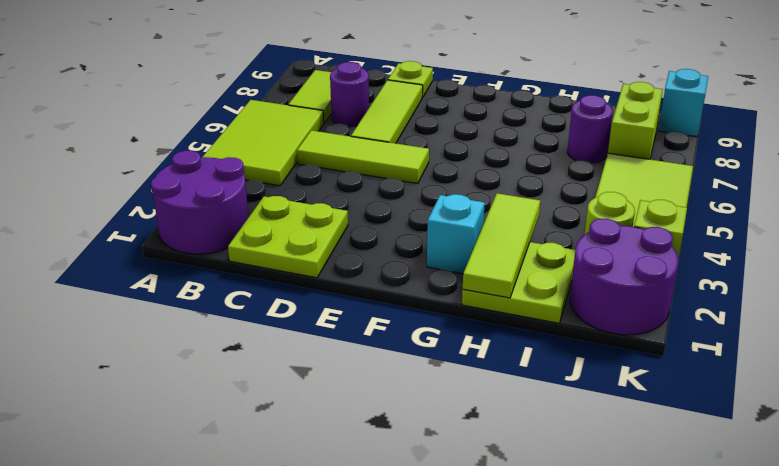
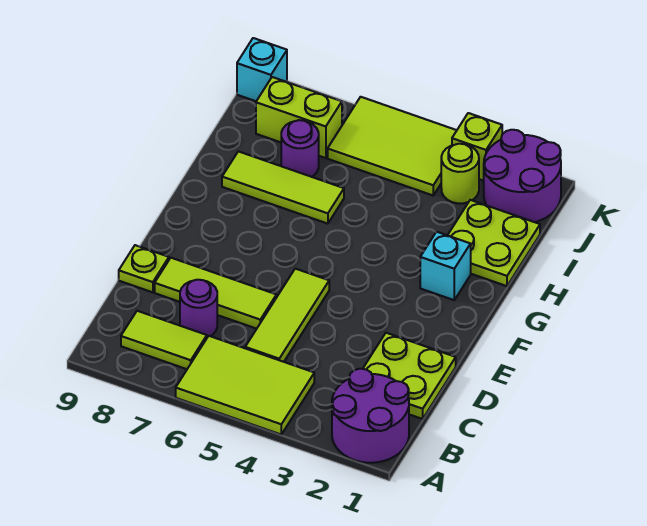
lime tile H1:H3 level 2 -> lime tile H6:H8 level 1

